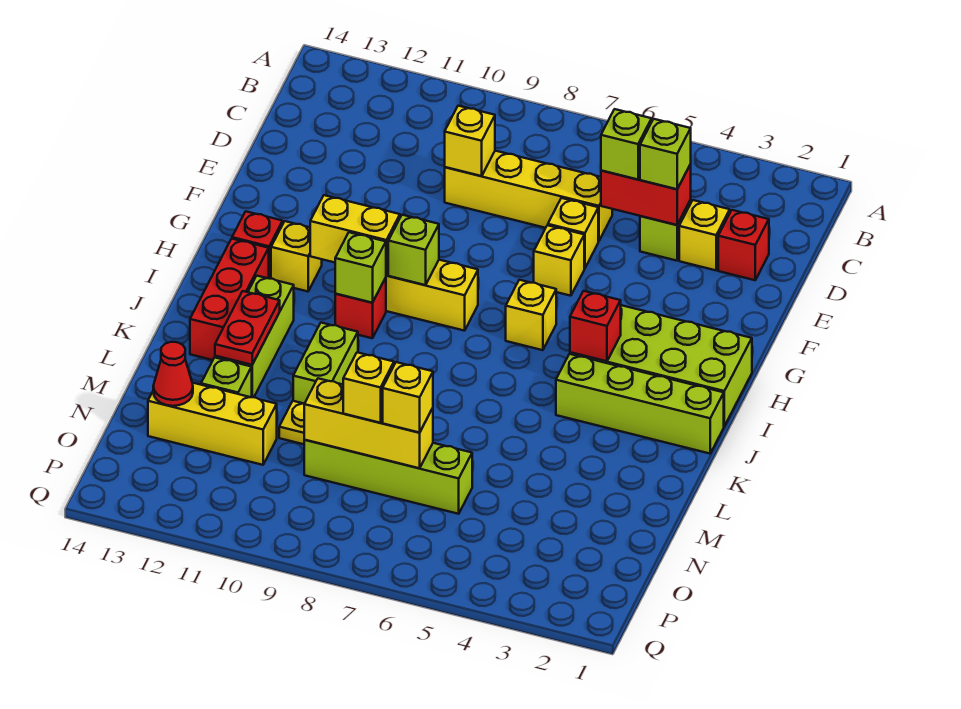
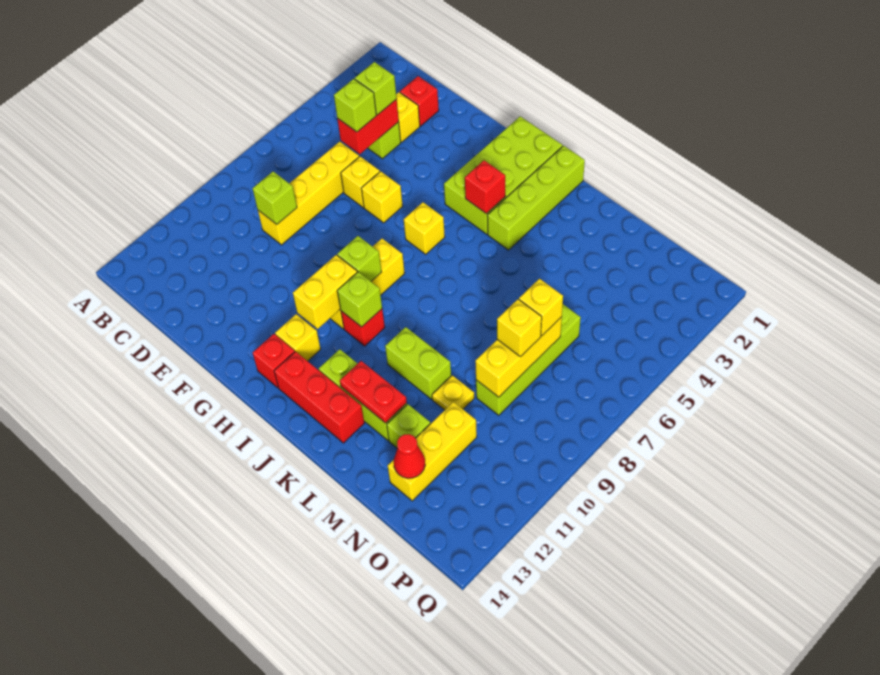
yellow brick D9 level 2 -> lime brick D9 level 2

